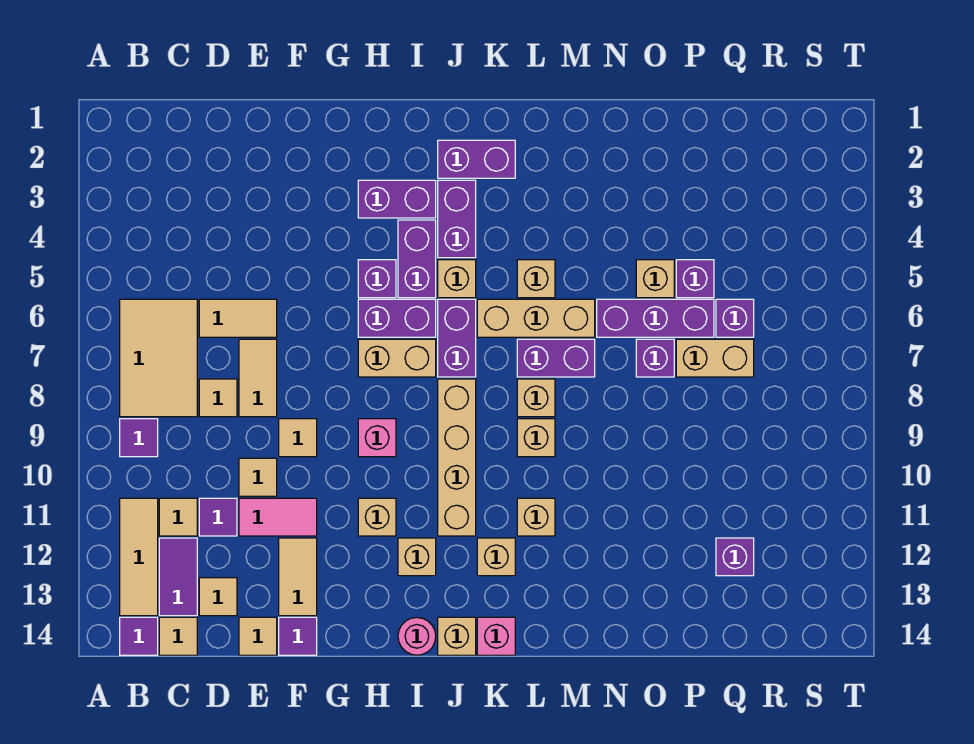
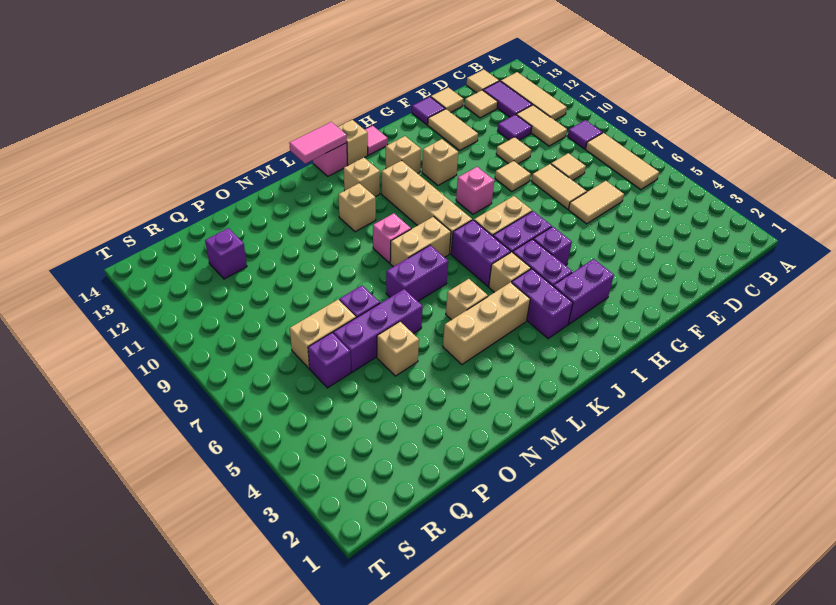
tan tile B6:C8 level 1 -> tan tile B6:B8 level 1
purple tile B14 level 1 -> none
tan tile C11 level 1 -> tan tile C10:C11 level 1
pink tile E11:F11 level 1 -> pink tile K14:L14 level 2
pink round brick I14 level 1 -> pink tile I14 level 1
purple brick J2:K2 level 1 -> none
tan brick K6:M6 level 1 -> tan brick K4:M4 level 1
tan brick L8 level 1 -> tan brick K8:L8 level 1
tan brick L9 level 1 -> pink brick L9 level 1
purple brick P5 level 1 -> none

